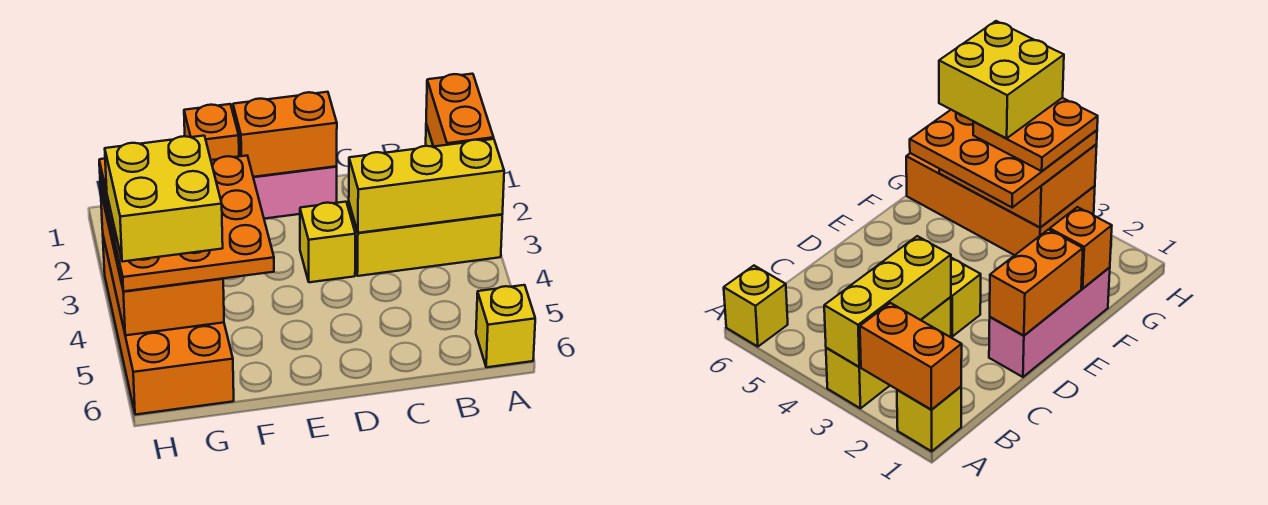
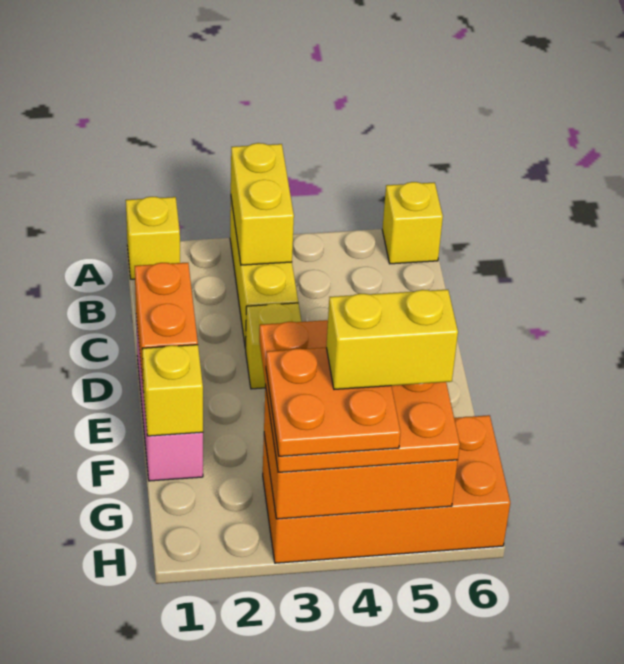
orange brick A1:A2 level 2 -> none
yellow brick A3:C3 level 2 -> yellow brick A3:B3 level 2
orange brick F1 level 2 -> yellow brick F1 level 2
yellow brick G4:H5 level 5 -> yellow brick G4:G5 level 5

